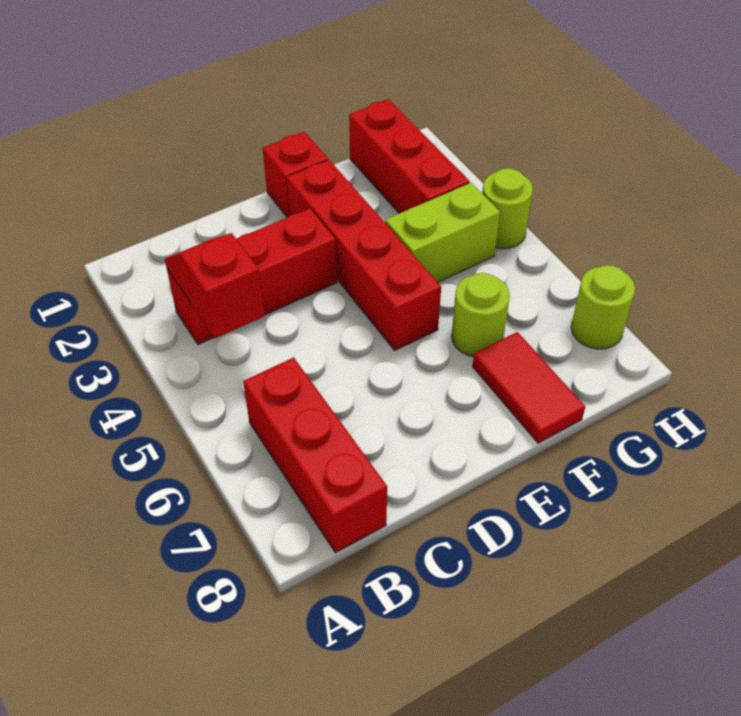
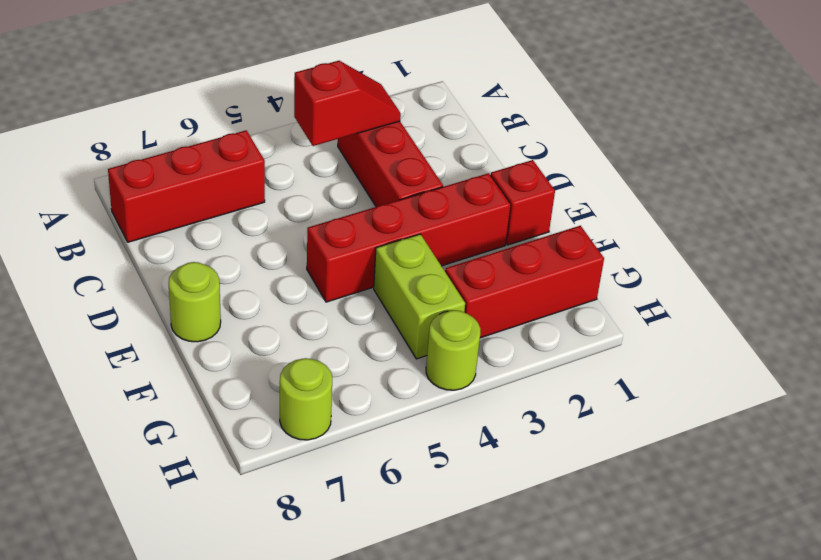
lime round brick F6 level 1 -> lime round brick E8 level 1
red tile F7:F8 level 1 -> none

